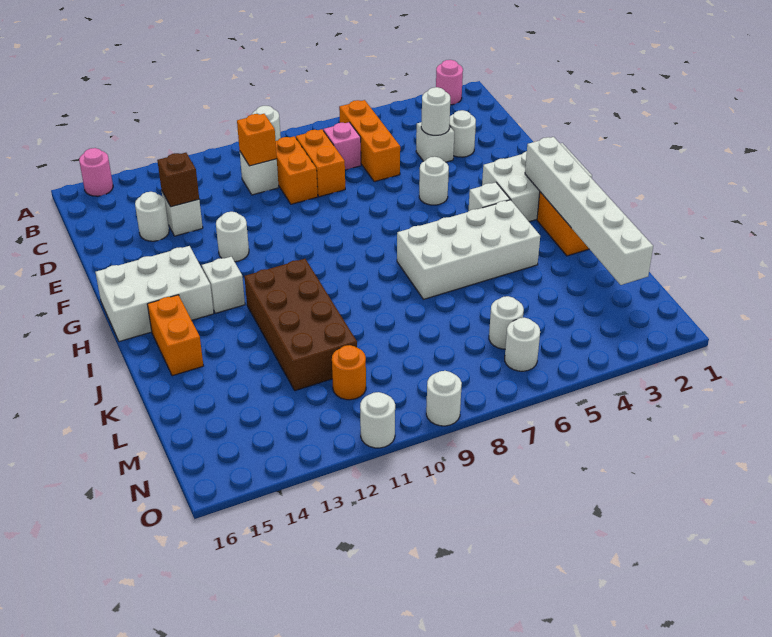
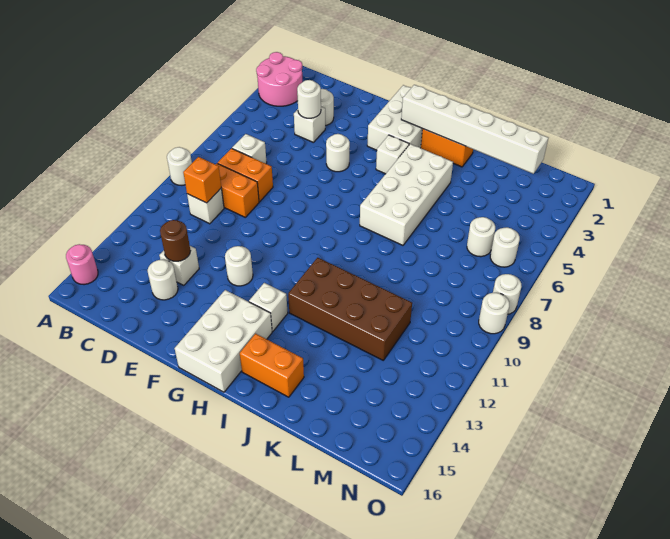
pink round brick A2 level 1 -> pink round brick A2:B3 level 1
orange brick B6:D6 level 1 -> none
pink brick C7 level 1 -> white brick C7 level 1
brown brick D13 level 2 -> brown round brick D13 level 2
orange round brick M11 level 1 -> none
white round brick O11 level 1 -> white round brick O8 level 1

